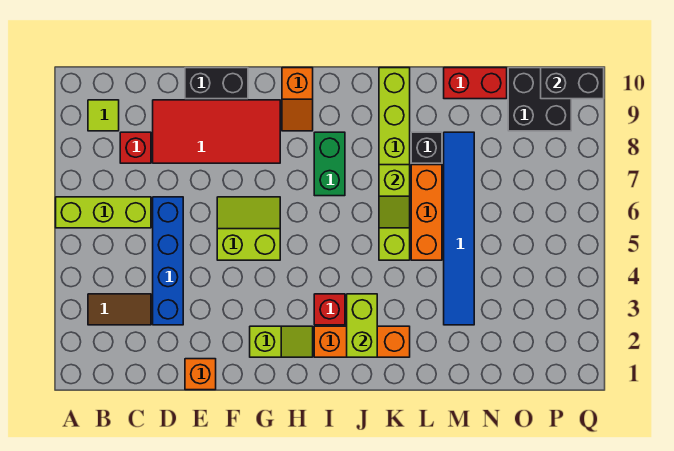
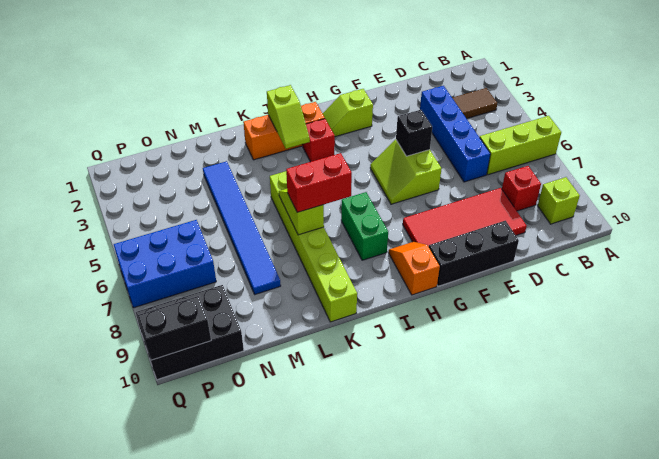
lime tile B9 level 1 -> lime brick B9 level 1
orange brick E1 level 1 -> none
black brick E10:F10 level 1 -> black brick E10:G10 level 1
lime slope F5:G6 level 1 top 5 -> lime slope F5:G6 level 1 top F
lime brick J2:J3 level 2 -> lime slope J2:J3 level 2 top 2
orange brick L5:L7 level 1 -> none
black brick L8 level 1 -> black brick F5 level 2
red brick M10:N10 level 1 -> red brick J7:K7 level 3
none -> blue brick O6:Q7 level 1
black brick O9:P10 level 1 -> black brick O9:Q10 level 1

